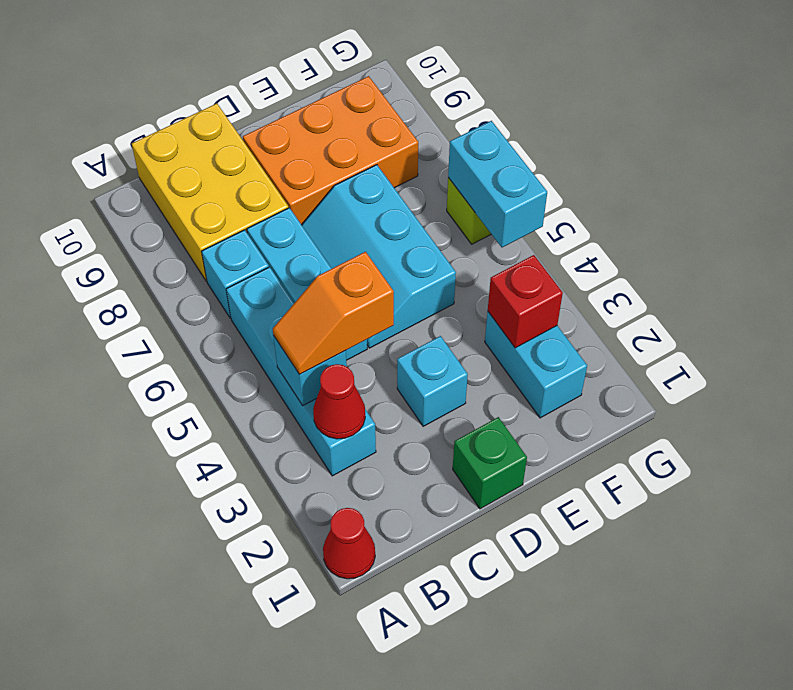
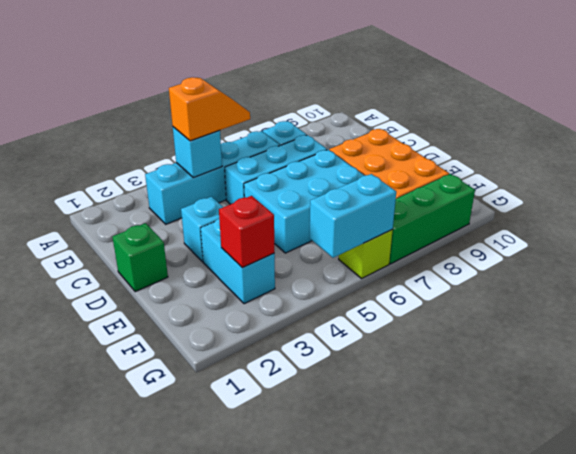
red cone A1 level 1 -> none
red cone B3 level 2 -> none
orange slope B4:C4 level 3 top C -> orange slope B4:B5 level 3 top 4
yellow brick B8:C10 level 1 -> none
cyan slope D5:E7 level 1 top E -> cyan brick D5:E7 level 1
cyan brick F2:F3 level 1 -> cyan brick E3:F3 level 1
none -> green brick G7:G9 level 1

